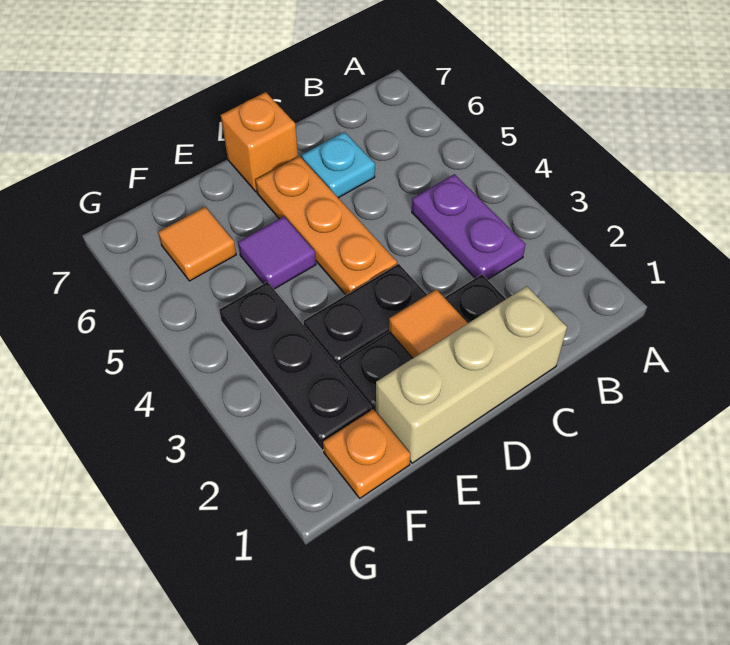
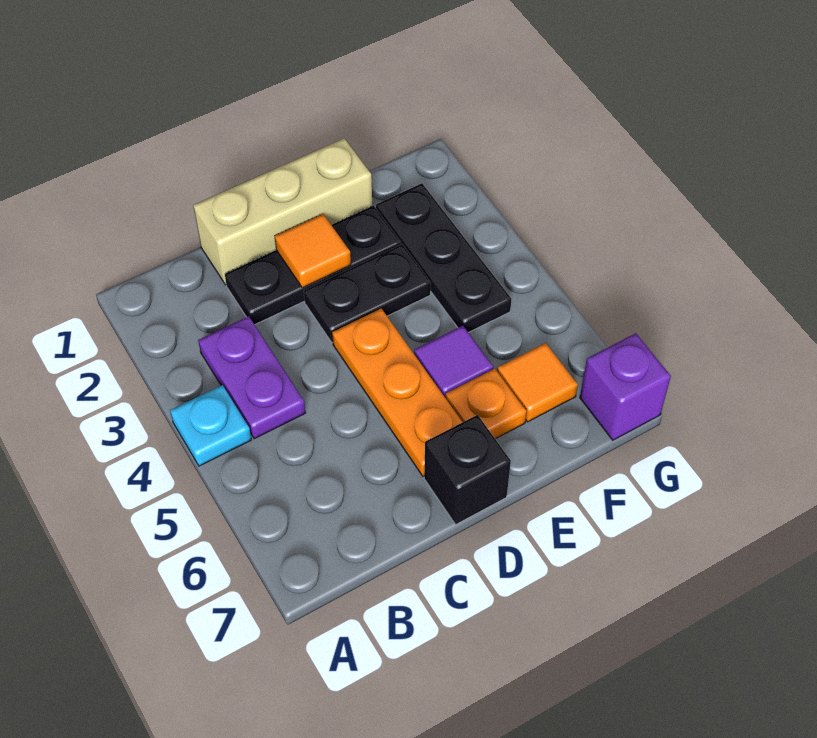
cyan plate C6 level 1 -> cyan plate A4 level 1
orange brick D7 level 1 -> black brick D7 level 1
orange plate F1 level 1 -> orange plate E6 level 1
none -> purple brick G7 level 1

